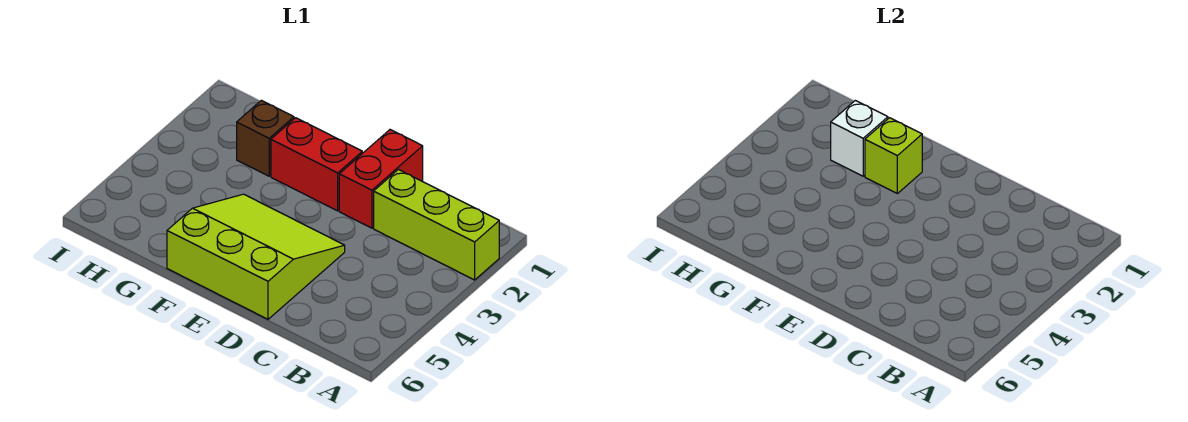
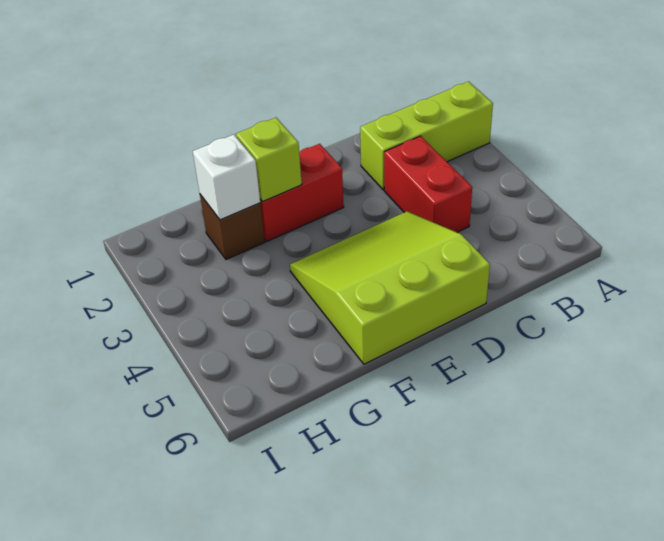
red brick D1:D2 level 1 -> red brick C3:C4 level 1

